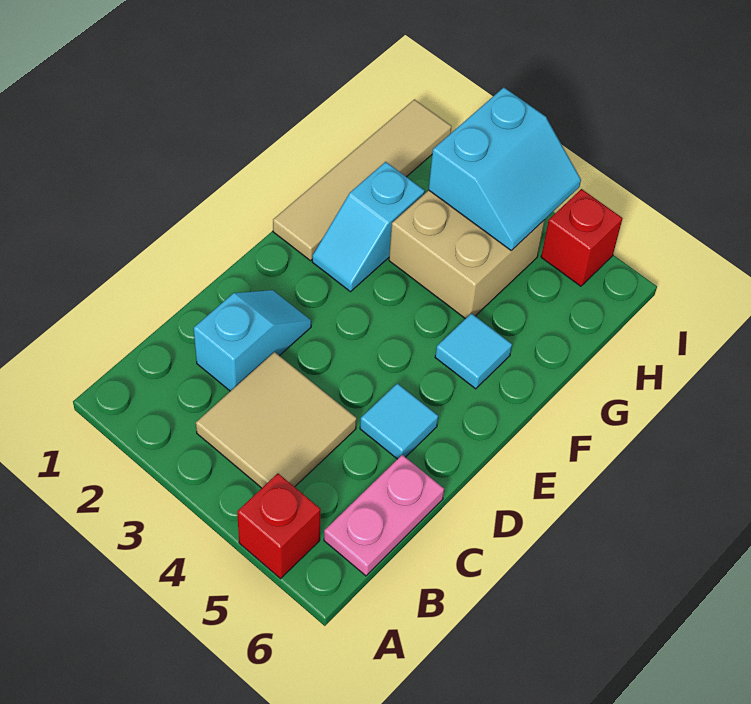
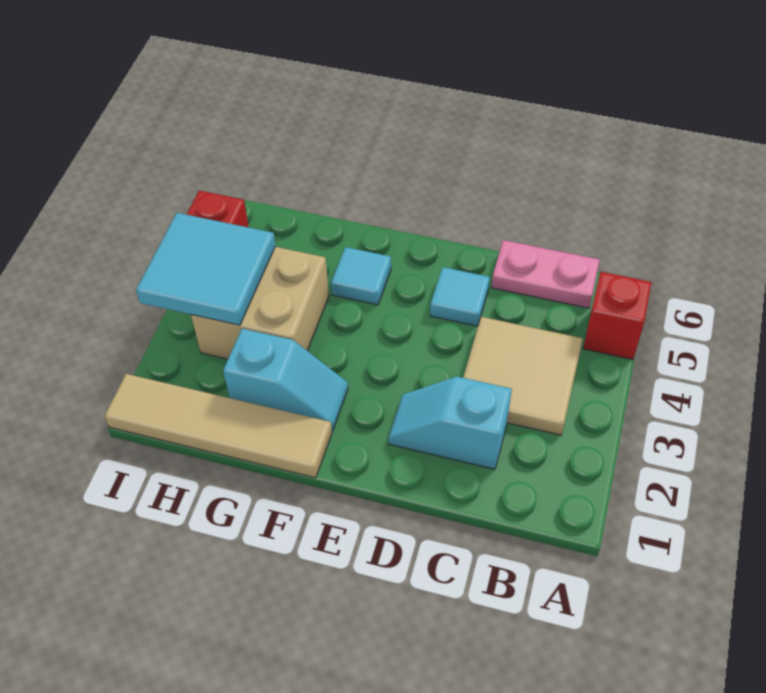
cyan slope H3:I4 level 2 top 3 -> cyan tile H3:I4 level 2

